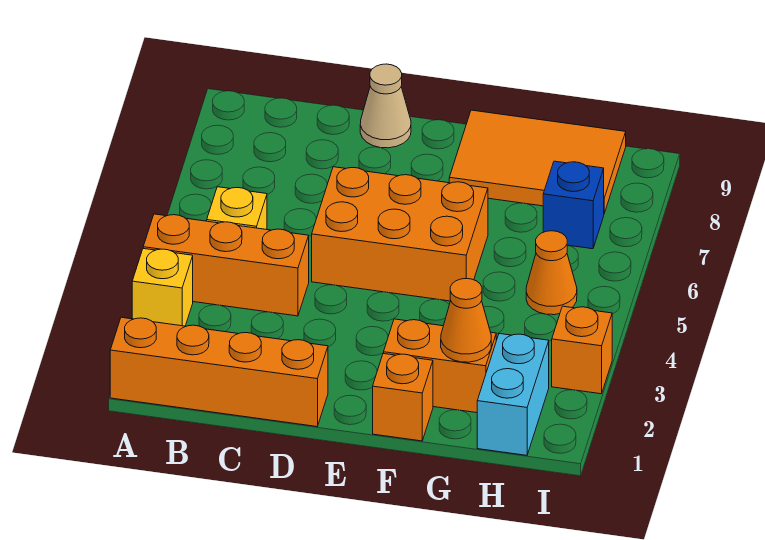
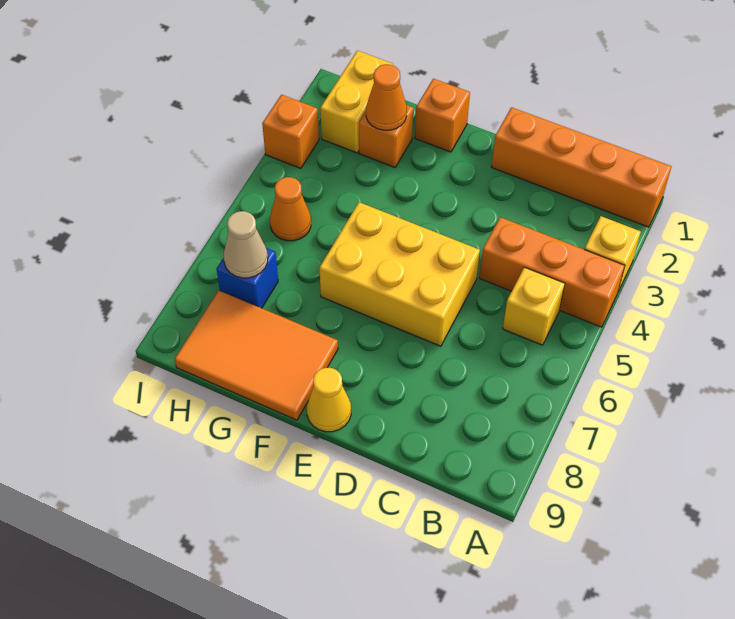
orange brick D5:F6 level 1 -> yellow brick D5:F6 level 1
tan cone D9 level 1 -> tan cone H7 level 2
none -> yellow cone E9 level 1
orange brick F2:G2 level 1 -> orange brick G2 level 1
cyan brick H1:H2 level 1 -> yellow brick H1:H2 level 1

